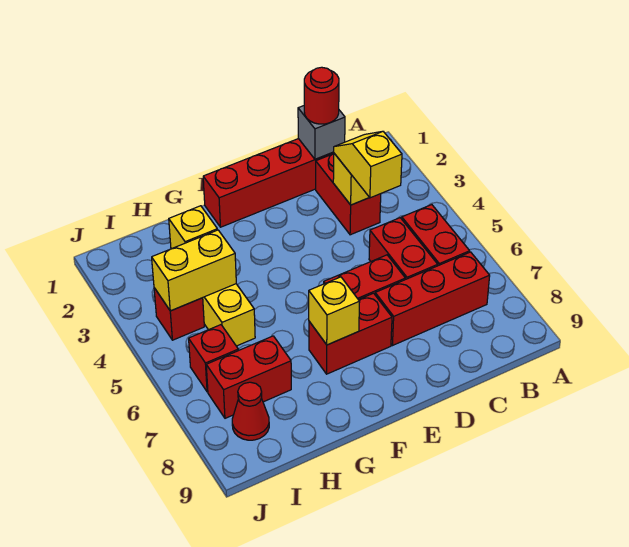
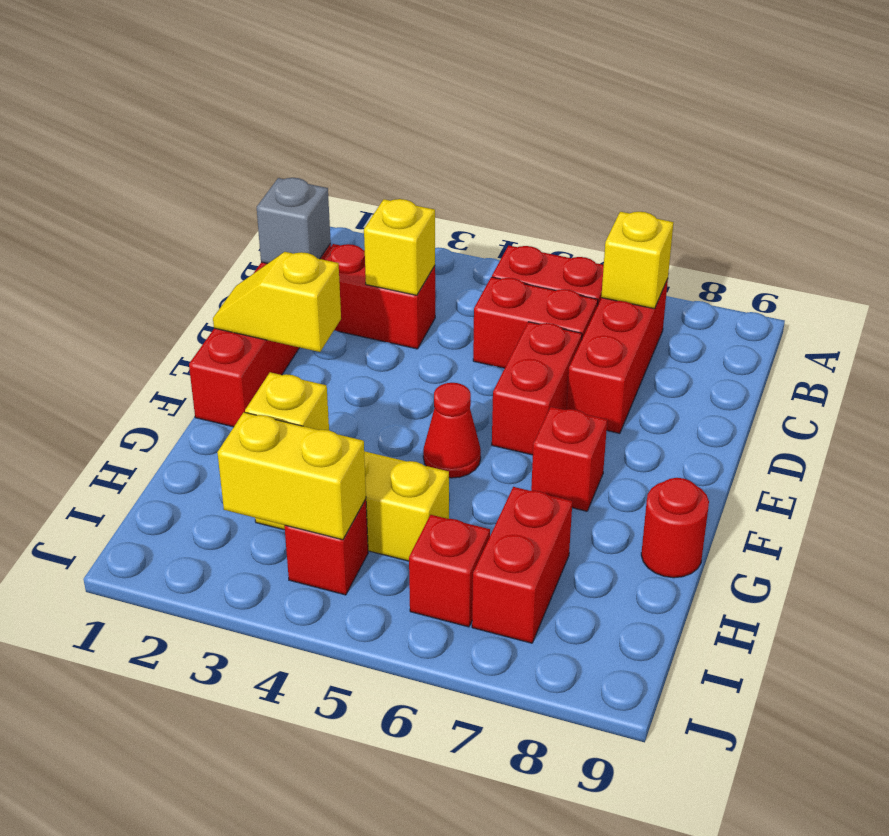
red round brick C1 level 3 -> red round brick G9 level 1
yellow slope C3:C4 level 3 top 4 -> yellow slope E1:E2 level 2 top 2
red brick E7:F7 level 1 -> red brick F7 level 1
yellow brick F7 level 2 -> yellow brick B7 level 2
yellow brick H4:I4 level 2 -> yellow brick I3:I4 level 2
red cone I8 level 1 -> red cone F5 level 1

